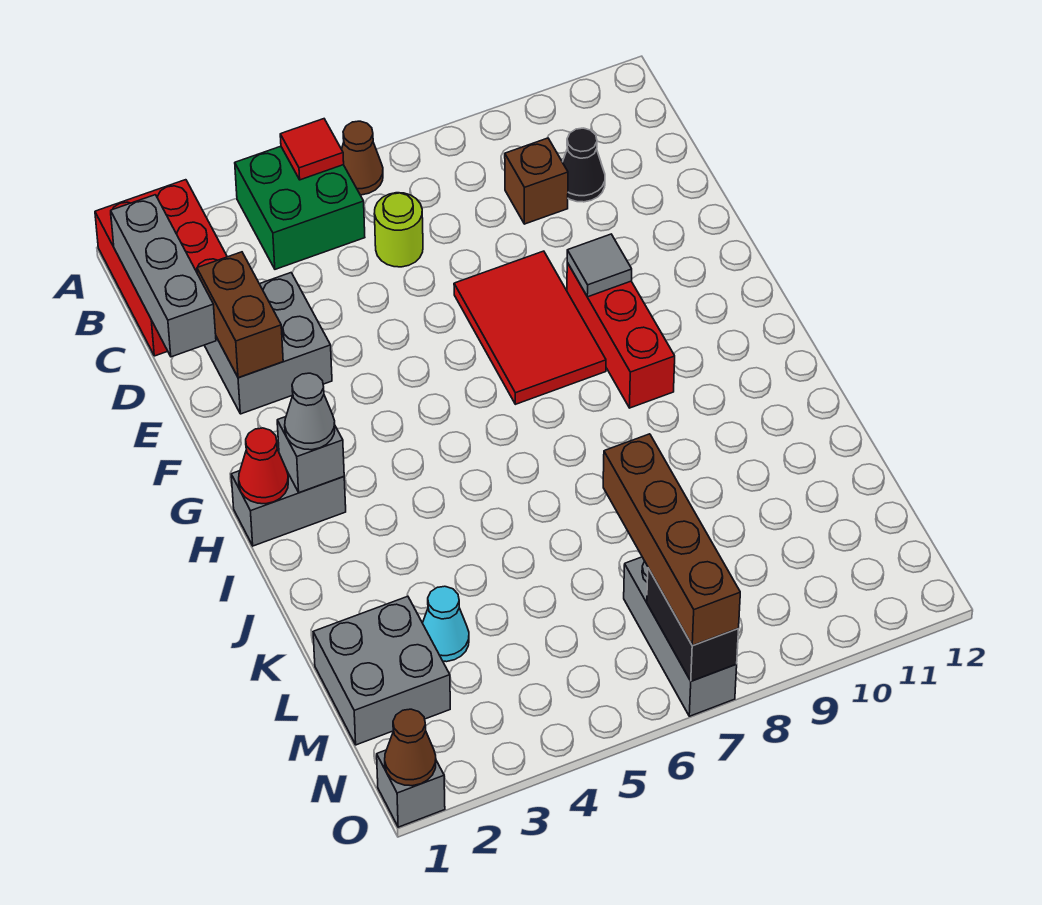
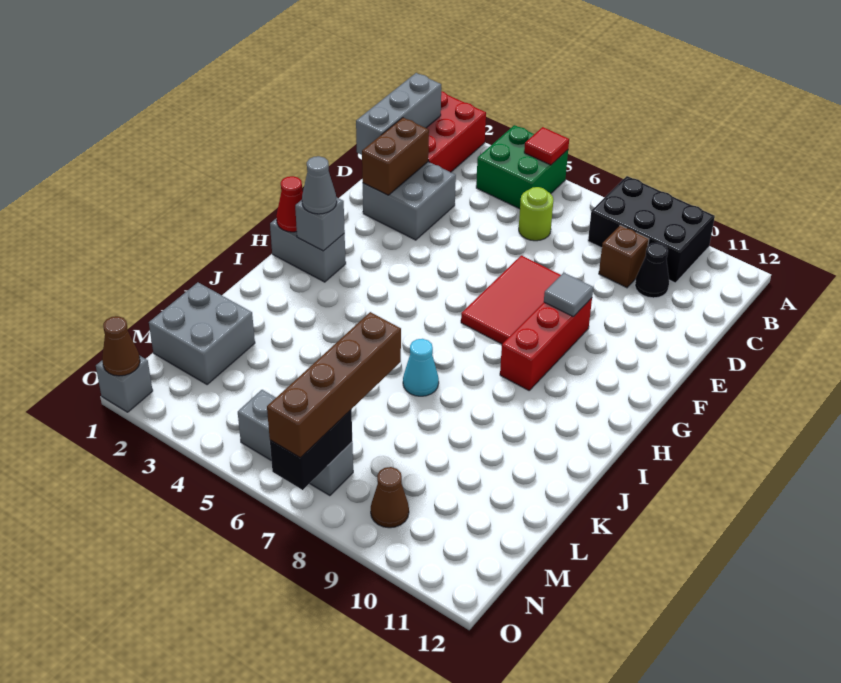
brown cone A6 level 1 -> brown cone N9 level 1
none -> black brick A8:B10 level 1
cyan cone L3 level 1 -> cyan cone J7 level 1
grey brick M7:O7 level 1 -> grey brick N5:N7 level 1

